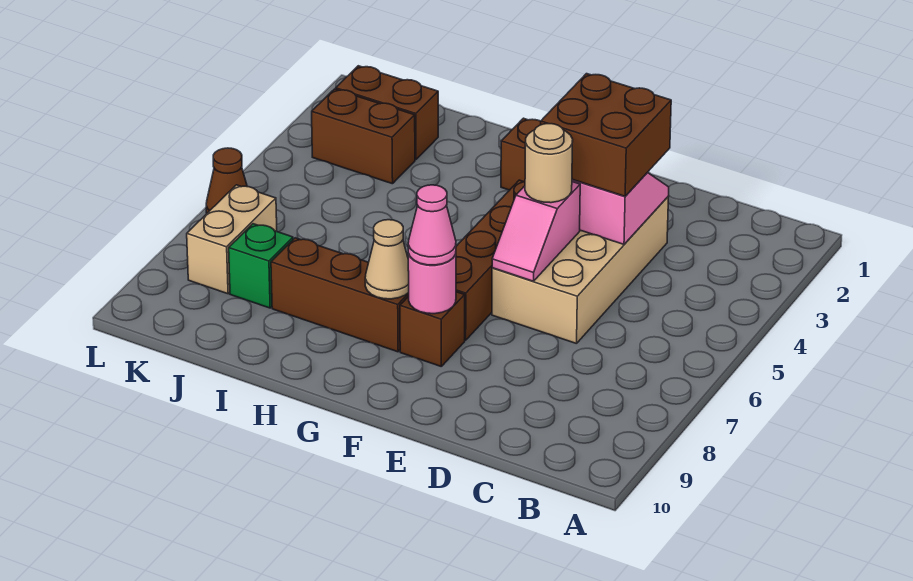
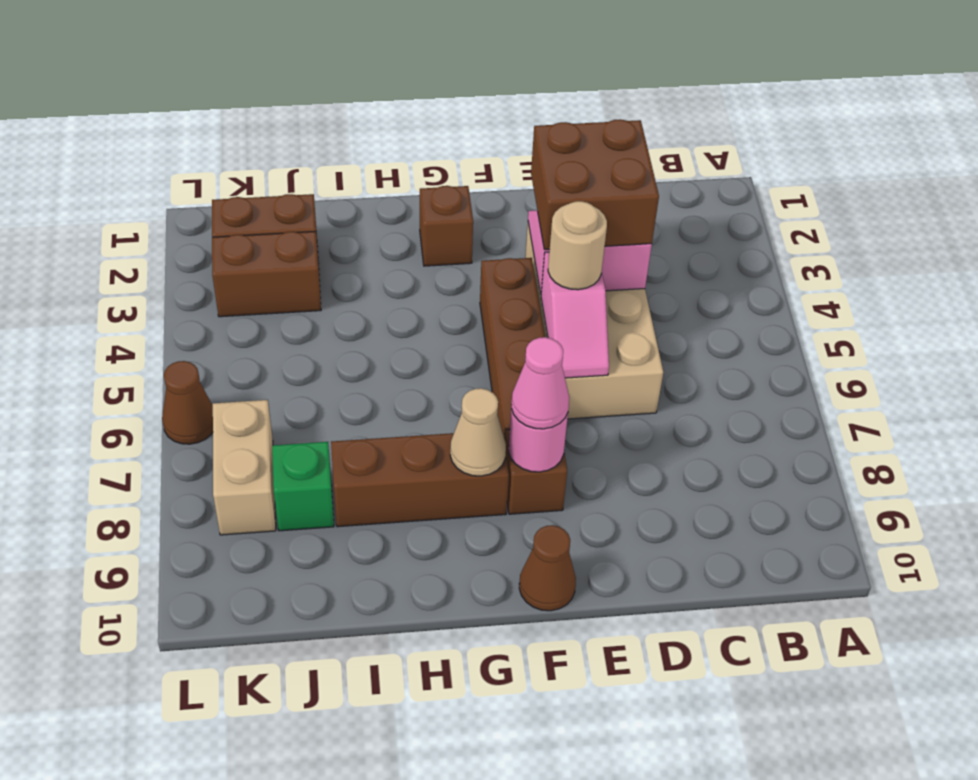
none -> brown cone F10 level 1

